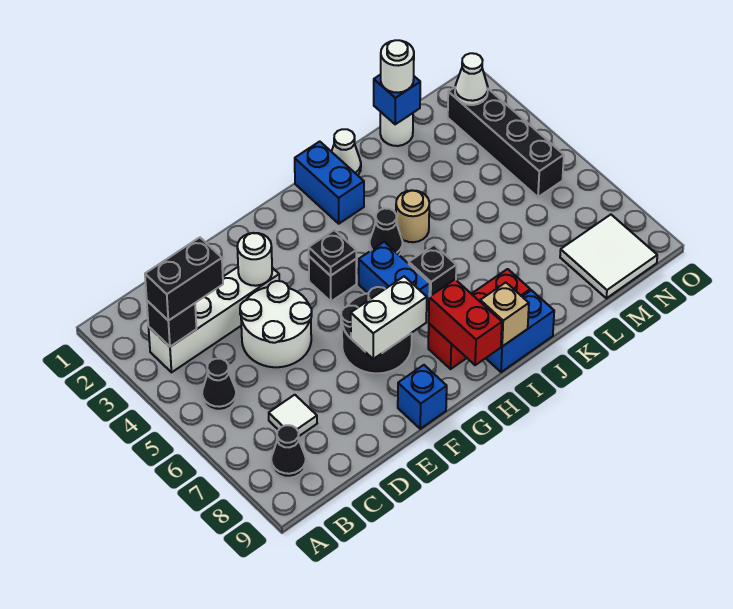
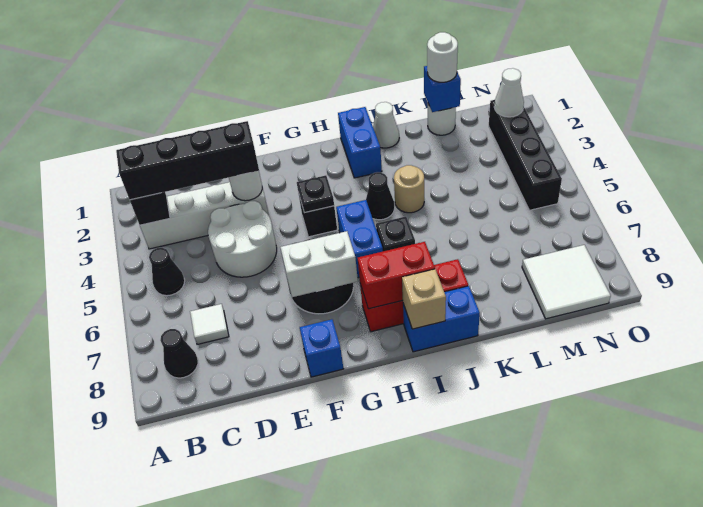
black brick B3:C3 level 3 -> black brick B3:E3 level 3
red brick H8:H9 level 2 -> red brick H8:I8 level 2

